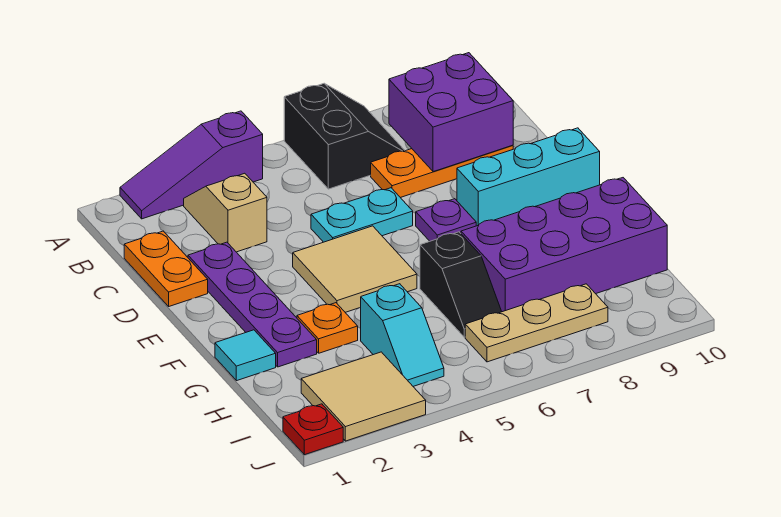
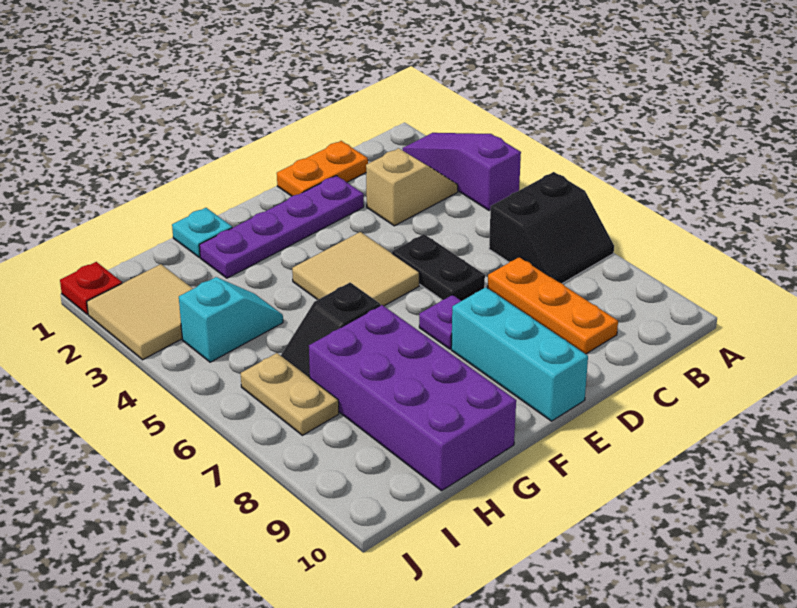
purple brick B8:C9 level 2 -> none
cyan plate D5:D6 level 1 -> black plate D5:D6 level 1
cyan tile G1 level 1 -> cyan plate G1 level 1
orange plate G3 level 1 -> none
cyan slope H4:I4 level 1 top H -> cyan slope H4:I4 level 1 top I
tan plate I6:I8 level 1 -> tan plate I6:I7 level 1

